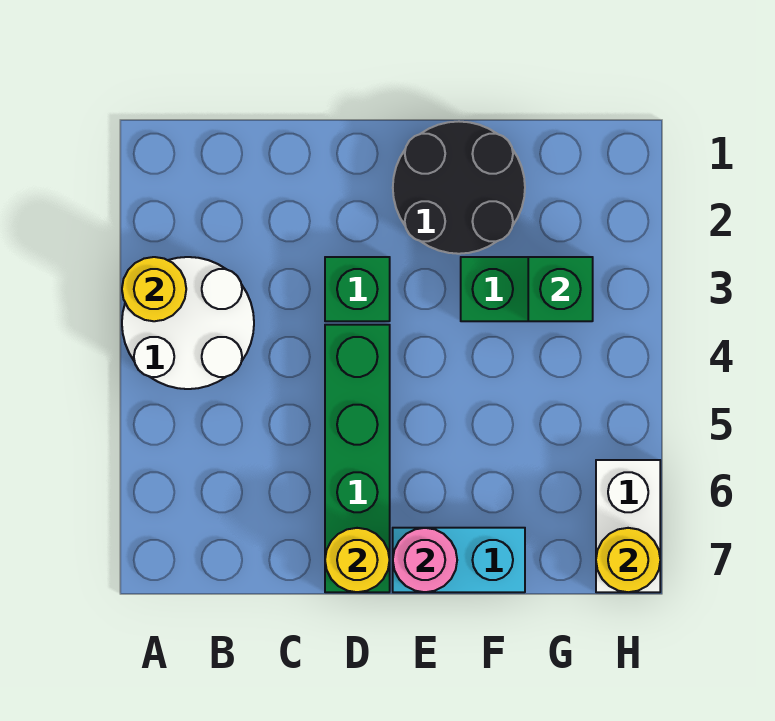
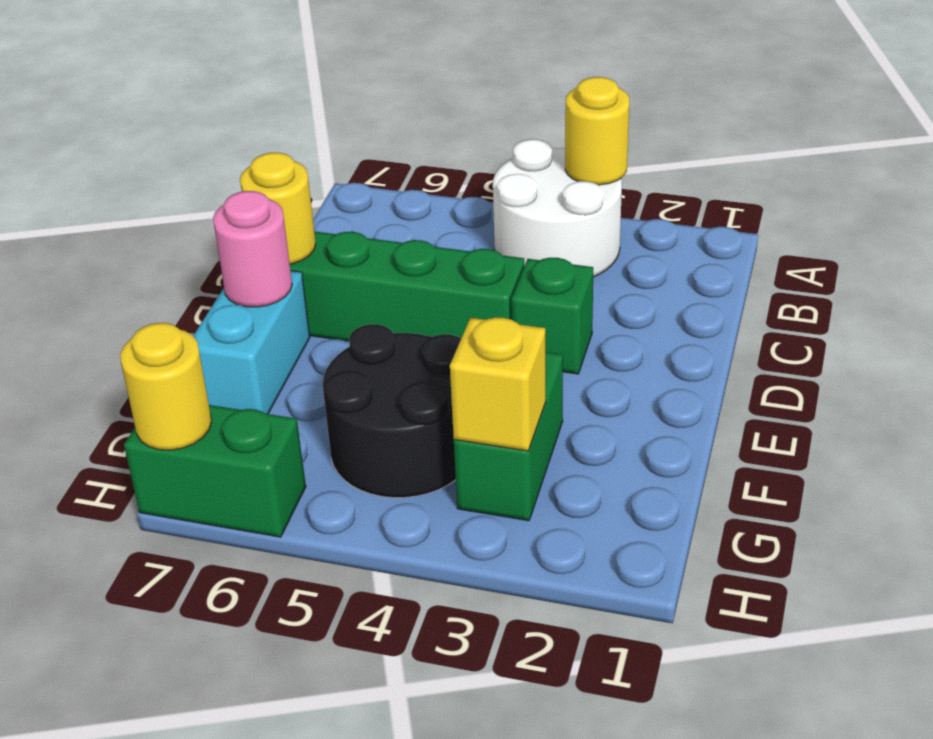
black round brick E1:F2 level 1 -> black round brick F4:G5 level 1
green brick G3 level 2 -> yellow brick G3 level 2
white brick H6:H7 level 1 -> green brick H6:H7 level 1

